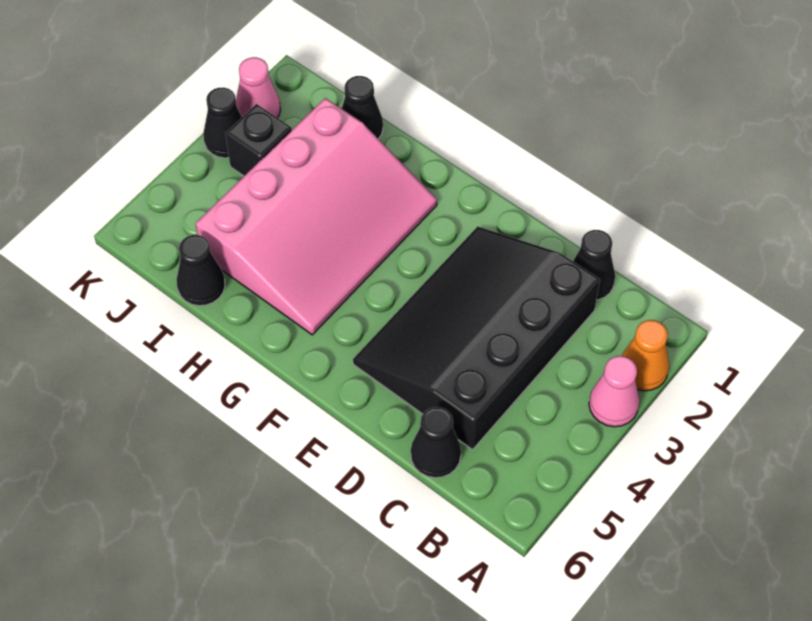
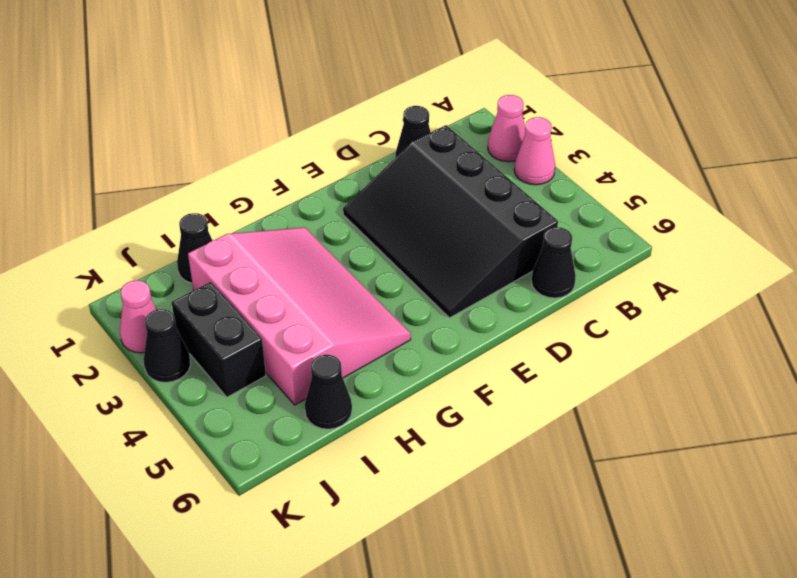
orange cone A2 level 1 -> pink cone A2 level 1
black brick J3 level 1 -> black brick J3:J4 level 1

